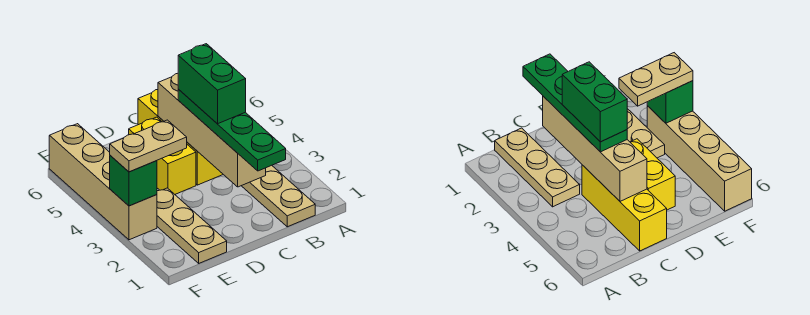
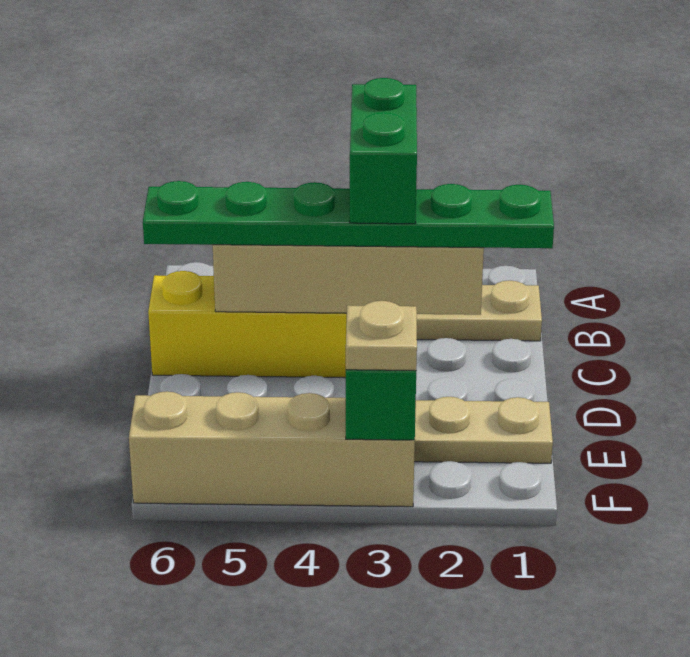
green plate C1:C4 level 3 -> green plate C1:C6 level 3
green brick C3:C4 level 4 -> green brick B3:C3 level 4
yellow brick D4:D5 level 1 -> none
tan plate E3:F3 level 3 -> tan plate F3 level 3

